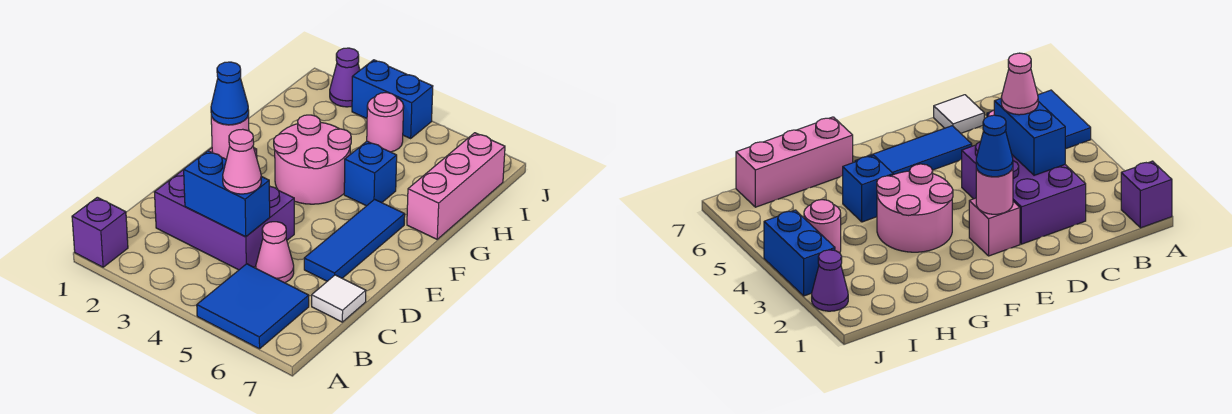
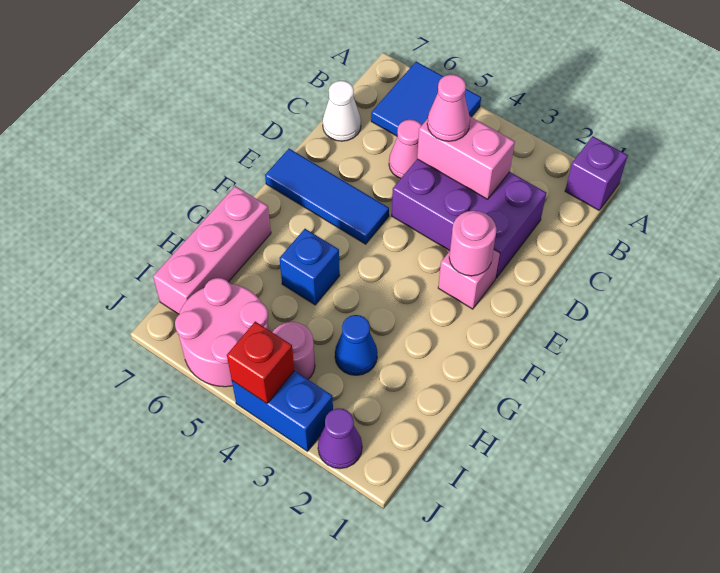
blue brick C3:C4 level 2 -> pink brick C3:C4 level 2
white tile C7 level 1 -> white cone C7 level 1
blue tile D6:F6 level 1 -> blue tile E5:E7 level 1
blue cone E2 level 3 -> blue cone H3 level 1
pink round brick F3:G4 level 1 -> pink round brick I5:J6 level 1
none -> red brick J4 level 2

